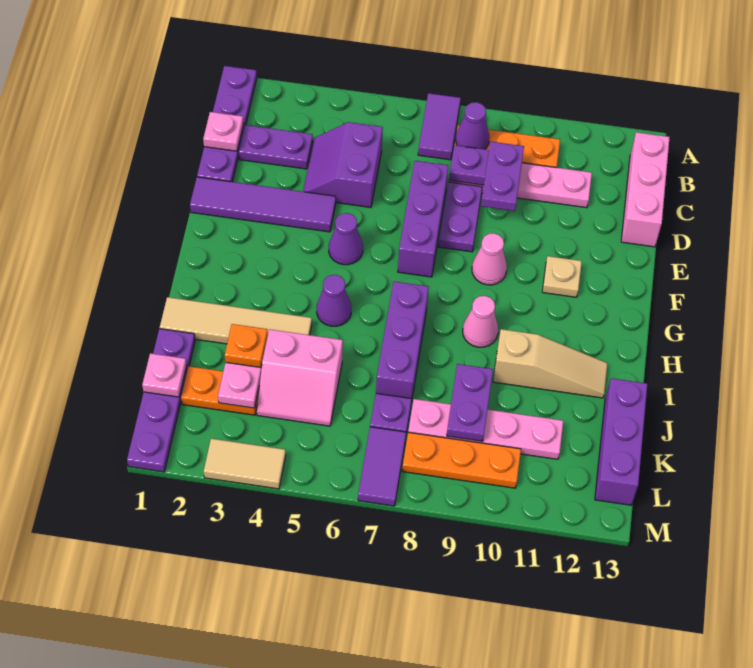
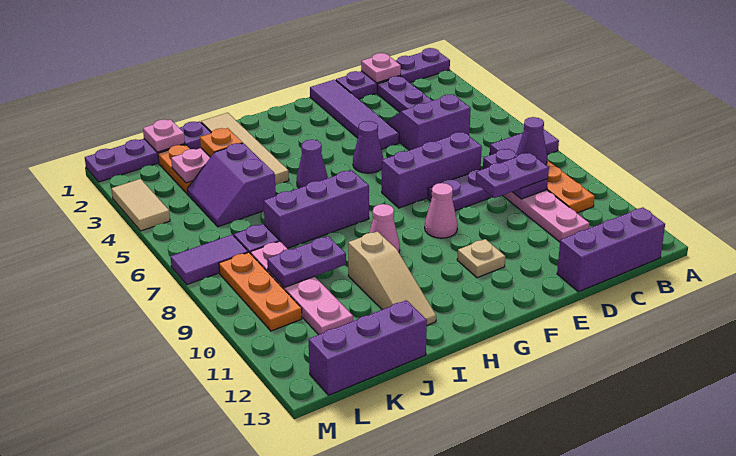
pink brick B13:D13 level 1 -> purple brick B13:D13 level 1
pink slope J4:K5 level 1 top J -> purple slope J4:K5 level 1 top J

